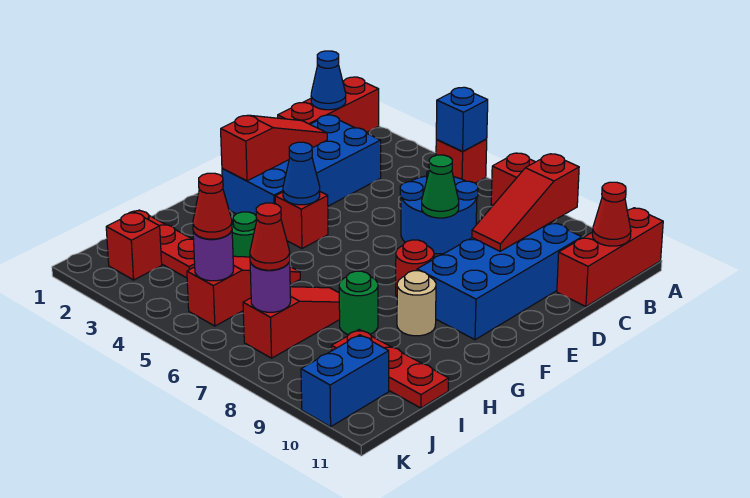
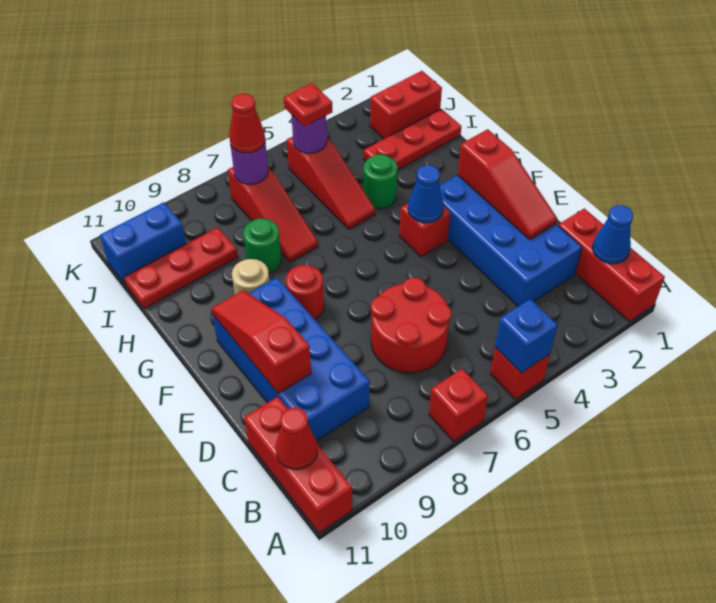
red slope B9:D9 level 2 top B -> red slope D10:F10 level 2 top D
blue round brick C6:D7 level 1 -> red round brick C6:D7 level 1
green cone D7 level 2 -> none
red brick J2 level 1 -> red brick J1:J2 level 1
red cone J5 level 3 -> red plate J5 level 3
blue brick J10:K10 level 1 -> blue brick J10:J11 level 1

